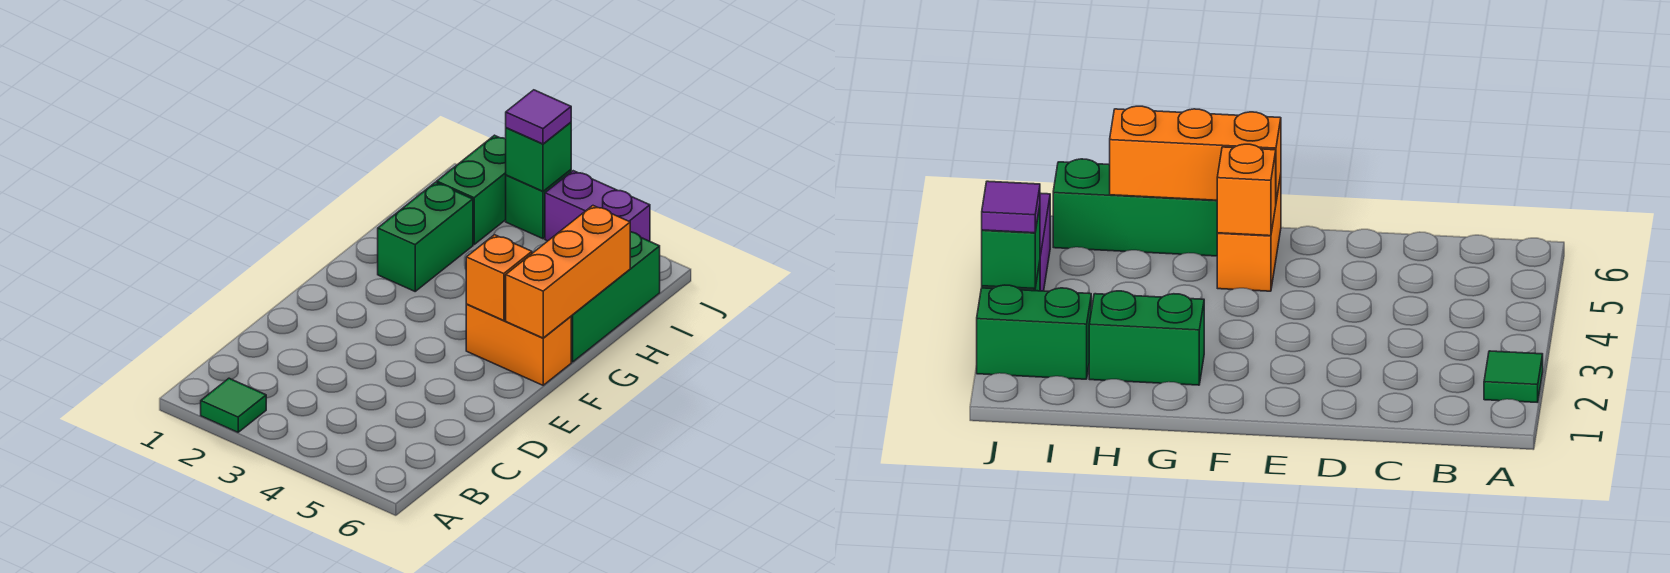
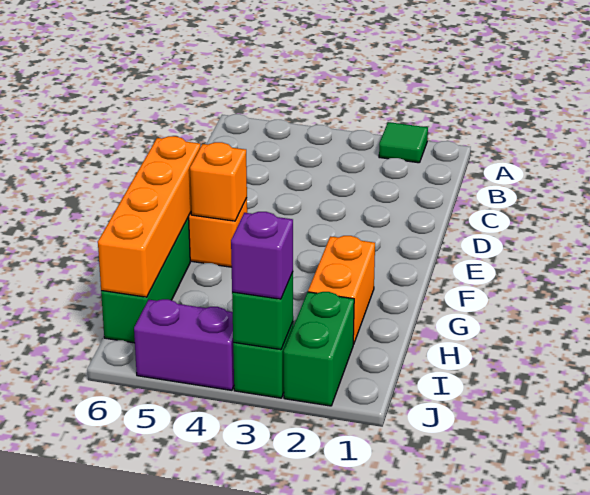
orange brick F6:H6 level 2 -> orange brick F6:I6 level 2
green brick G2:H2 level 1 -> orange brick G2:H2 level 1
purple tile J3 level 3 -> purple brick J3 level 3

